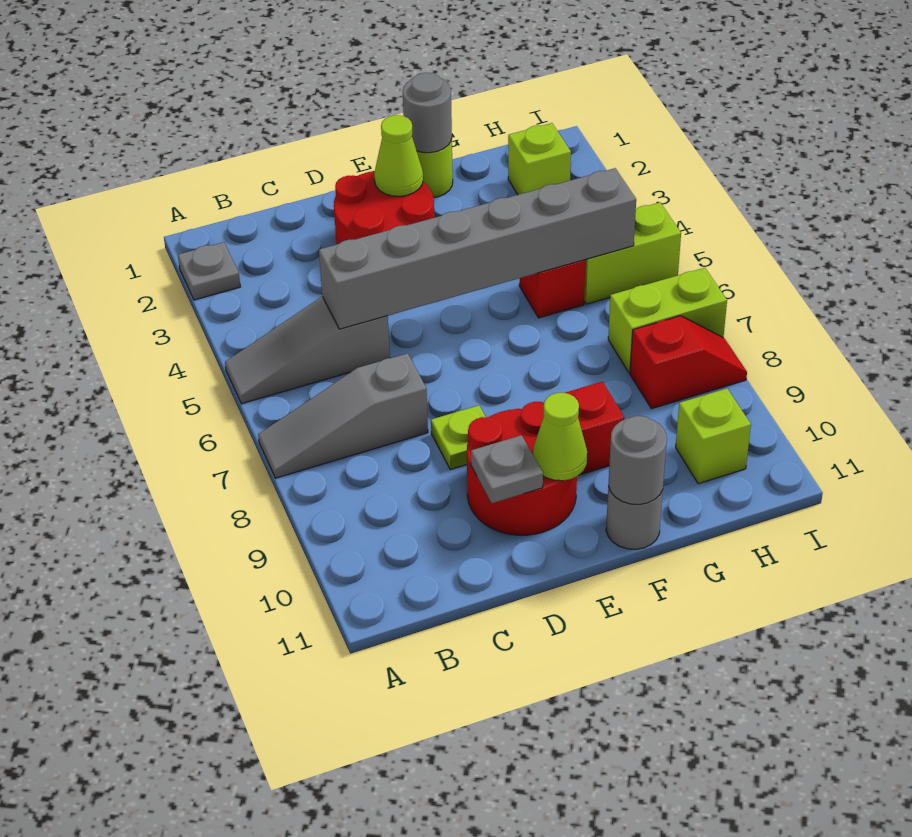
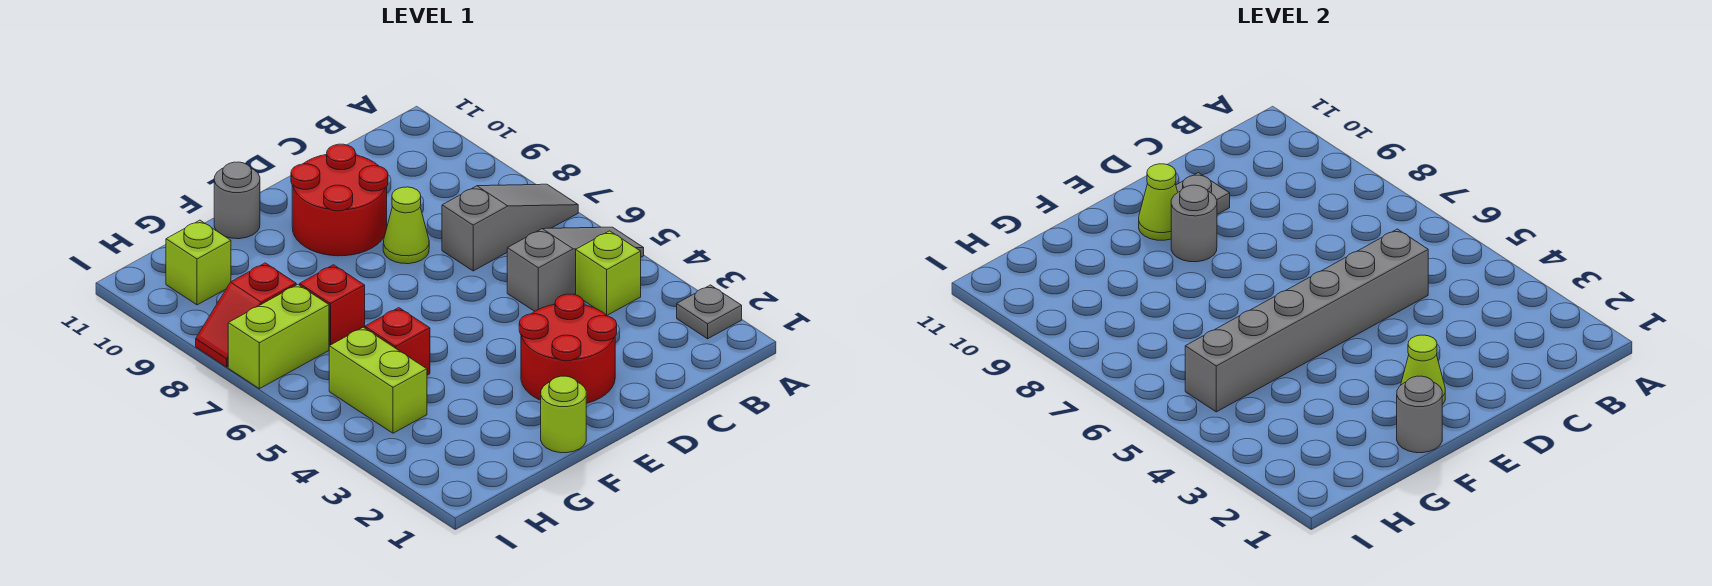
lime plate D8 level 1 -> lime cone D8 level 1
red brick F9 level 1 -> red brick G7 level 1
grey round brick F11 level 2 -> grey round brick E9 level 2
lime brick H2 level 1 -> lime brick B4 level 1
lime brick H5:I5 level 1 -> lime brick H4:H5 level 1

